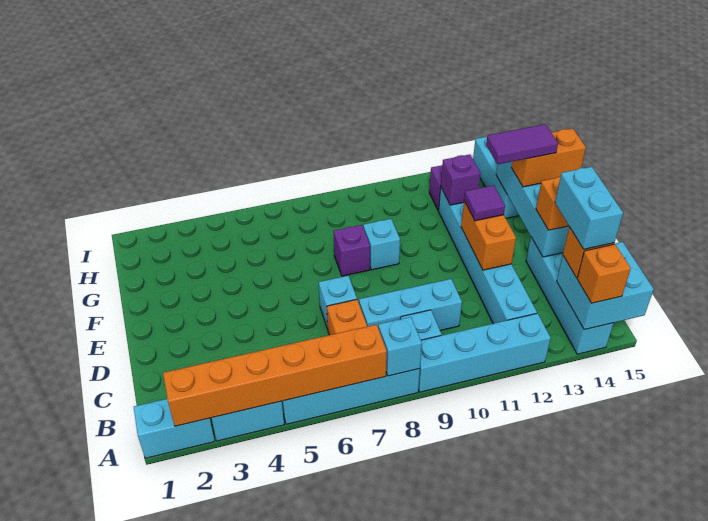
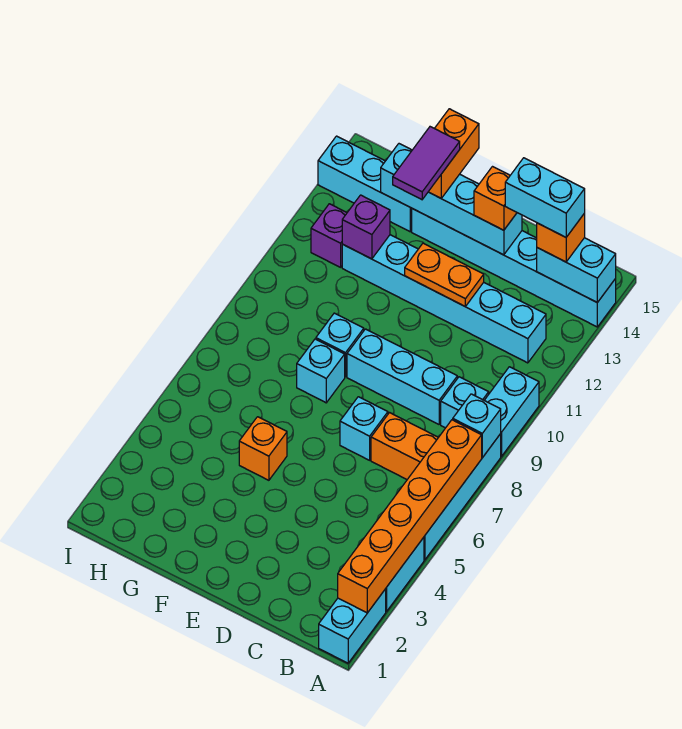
cyan brick A9:A12 level 1 -> cyan brick A9:A10 level 1
cyan brick A14:D14 level 1 -> cyan brick A14:F14 level 1
cyan brick A14:B15 level 2 -> cyan brick A14:B14 level 2
orange brick A14 level 3 -> orange brick F5 level 1
cyan brick C8:C10 level 1 -> cyan brick C9:E9 level 1
orange brick D12:E12 level 2 -> orange plate D12:E12 level 2
purple tile E12 level 3 -> none
purple brick F8 level 1 -> cyan brick F8 level 1

